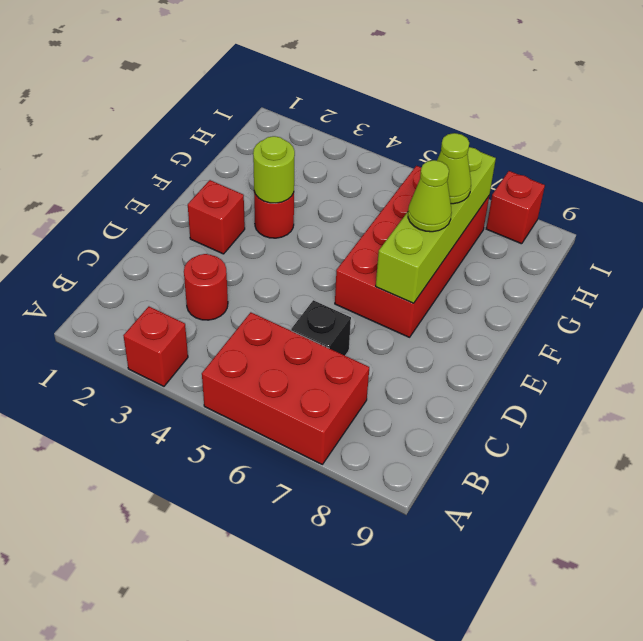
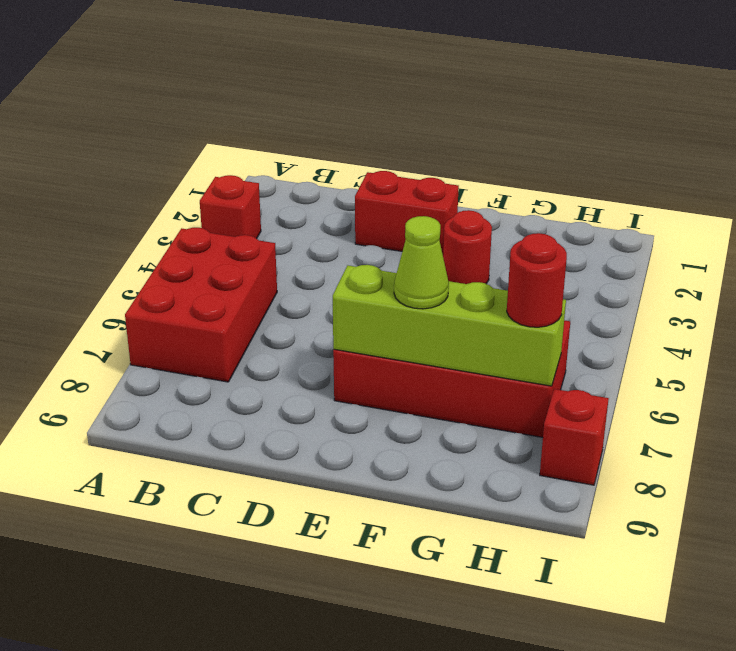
red round brick C3 level 1 -> red round brick H7 level 3
black brick C6 level 1 -> none
red brick E2 level 1 -> red brick D2:E2 level 1
lime round brick F3 level 2 -> none
lime cone G7 level 3 -> none

